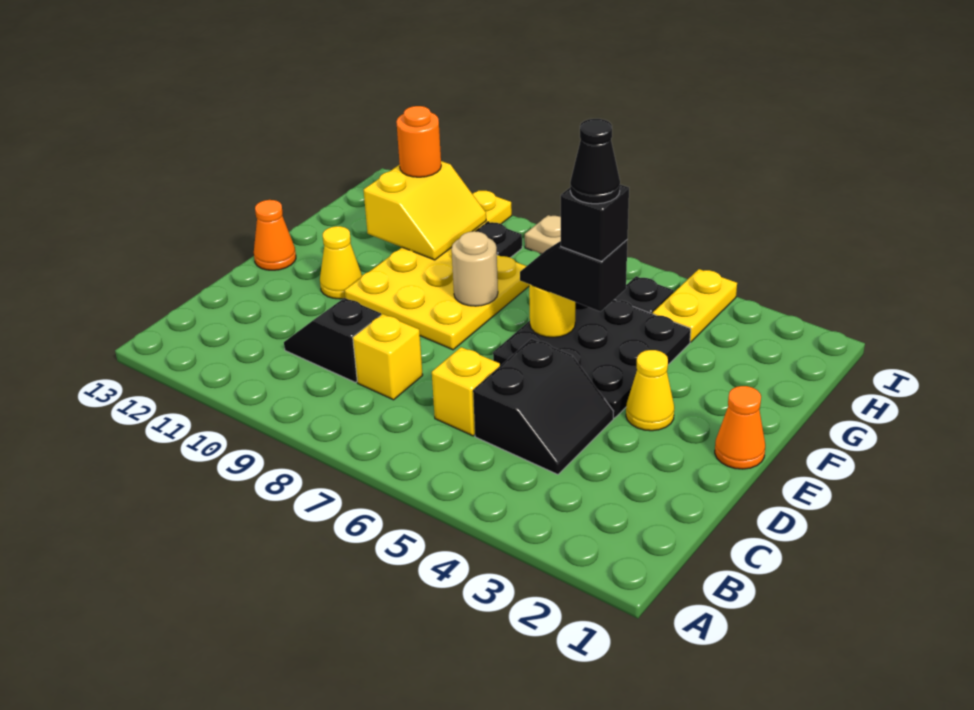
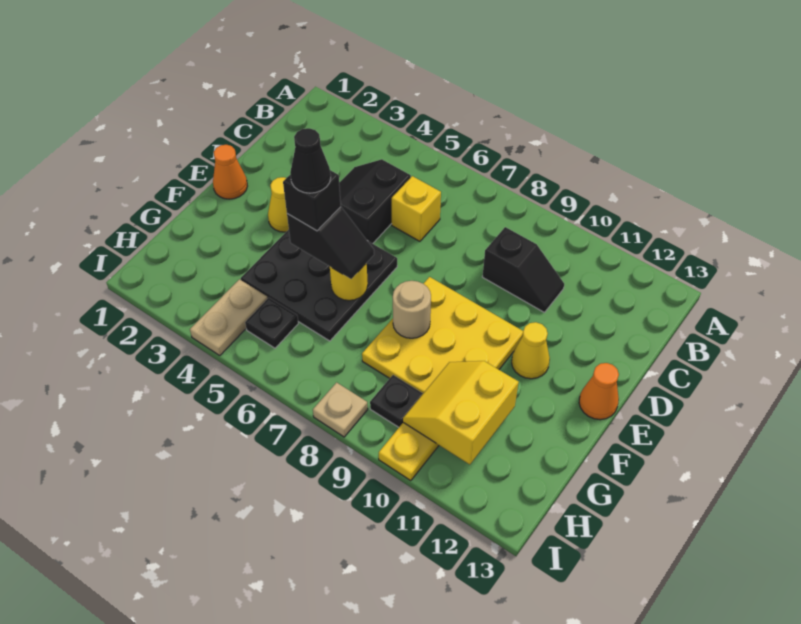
yellow brick C8 level 1 -> none
yellow plate H4:I4 level 1 -> tan plate H4:I4 level 1
orange round brick H11 level 3 -> none

